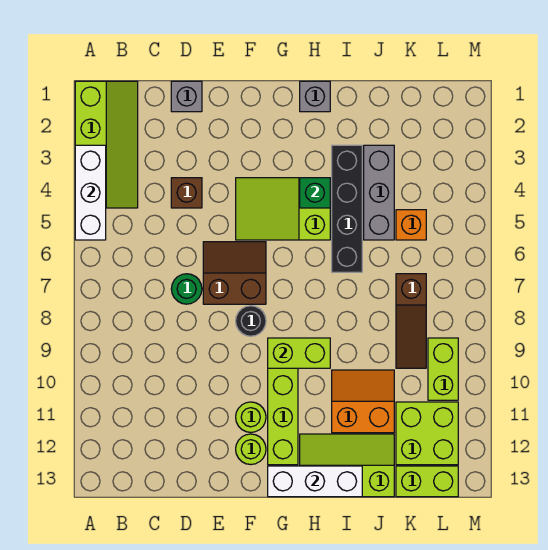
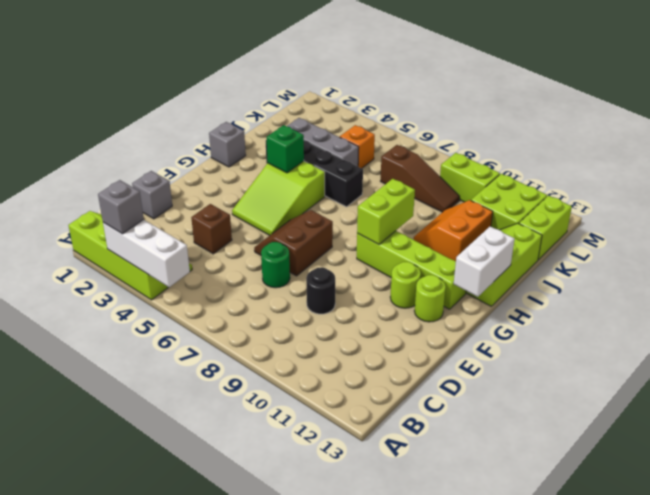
none -> grey brick A3 level 3
black round brick F8 level 1 -> black round brick D9 level 1
white brick G13:I13 level 2 -> white brick G13:H13 level 2

